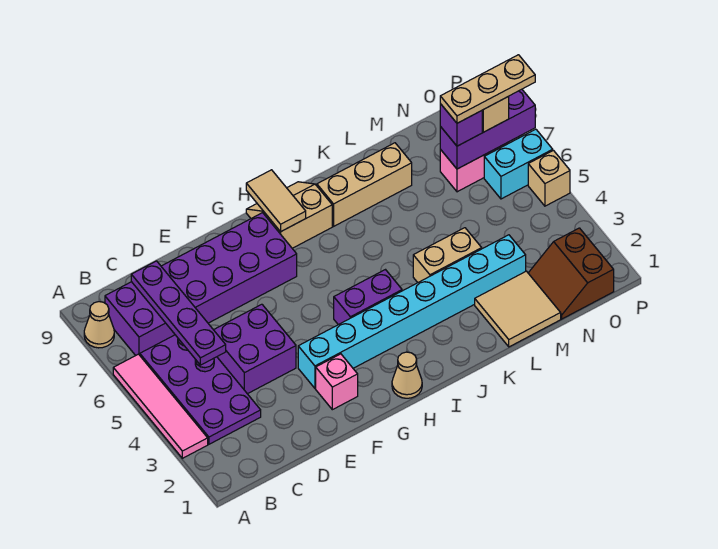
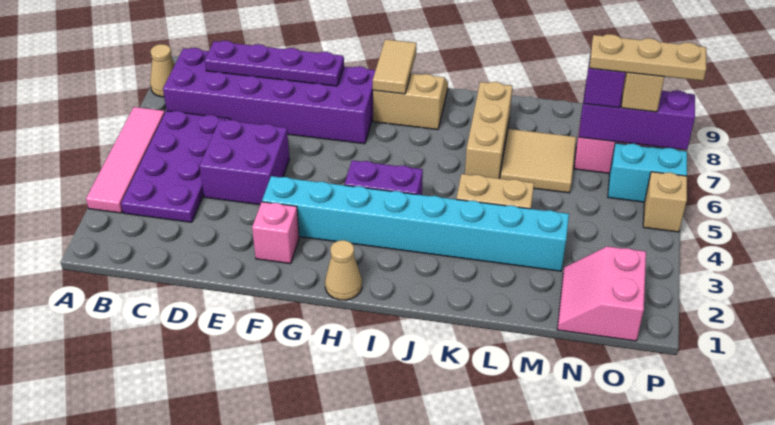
purple plate C5:C8 level 2 -> purple plate C8:F8 level 2
tan brick J8:L8 level 1 -> tan brick K6:K8 level 1
tan tile L1:M2 level 1 -> tan tile L6:M7 level 1
brown slope N1:O2 level 1 top O -> pink slope N1:O2 level 1 top O

